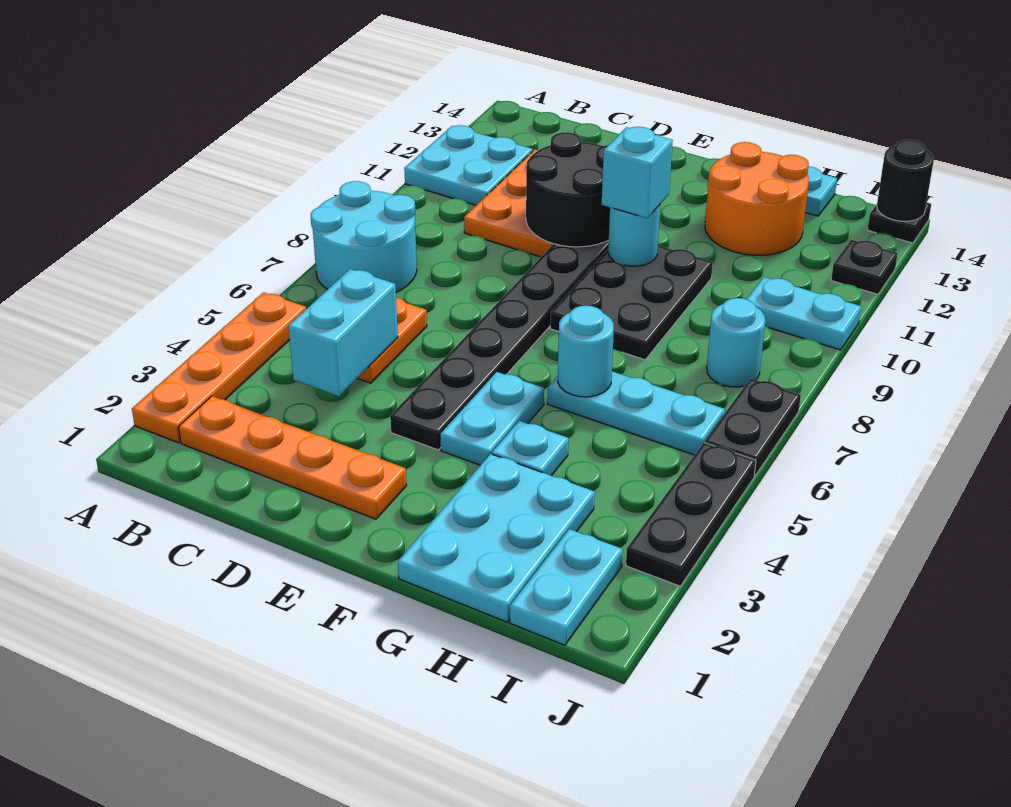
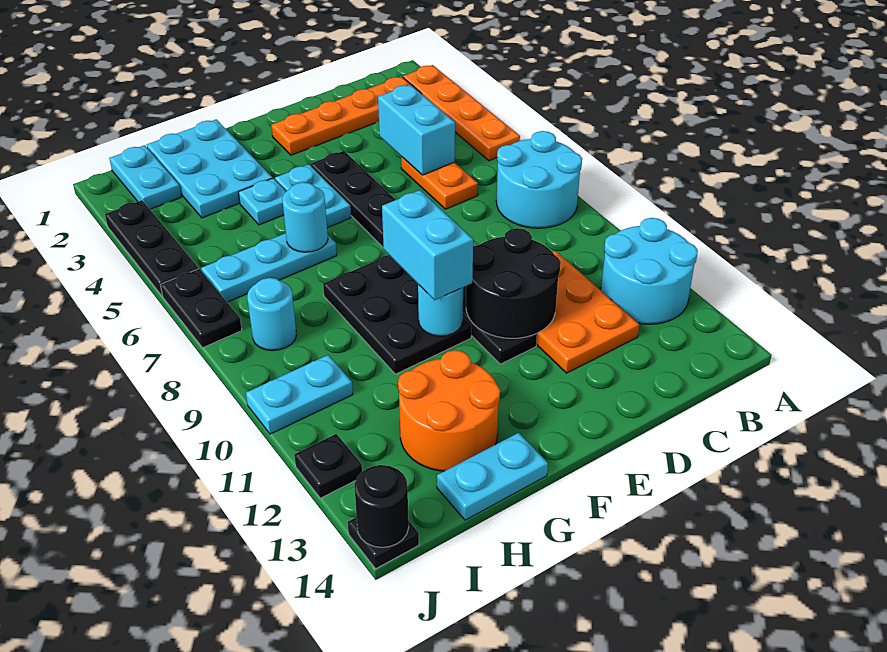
cyan plate A11:B12 level 1 -> cyan round brick A11:B12 level 1
cyan brick F10 level 3 -> cyan brick F9:F10 level 3

